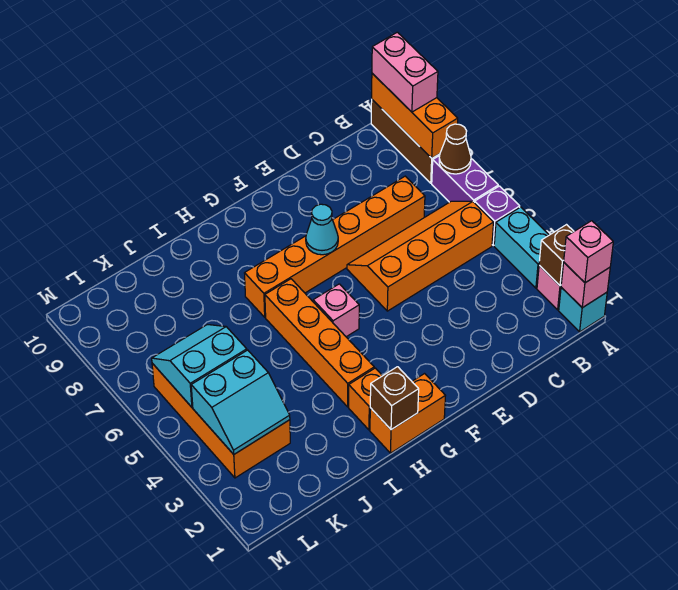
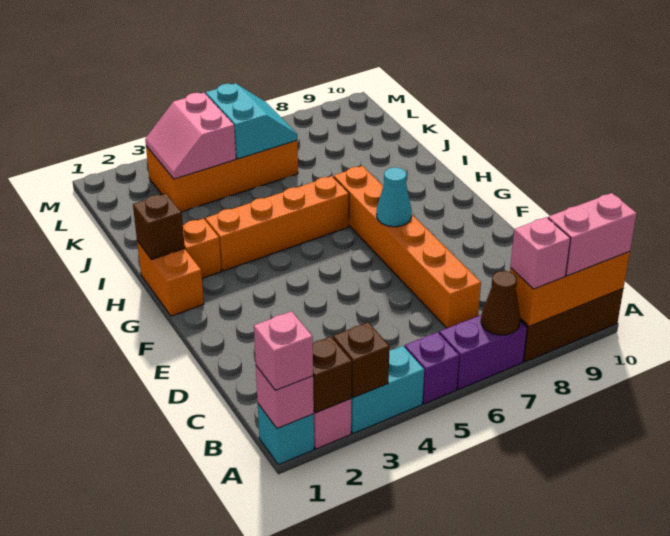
none -> brown brick A3 level 2
orange slope B5:E6 level 1 top 5 -> none
pink brick G5 level 1 -> pink brick A8 level 3
cyan slope K3:L4 level 2 top 4 -> pink slope K3:L4 level 2 top 4

